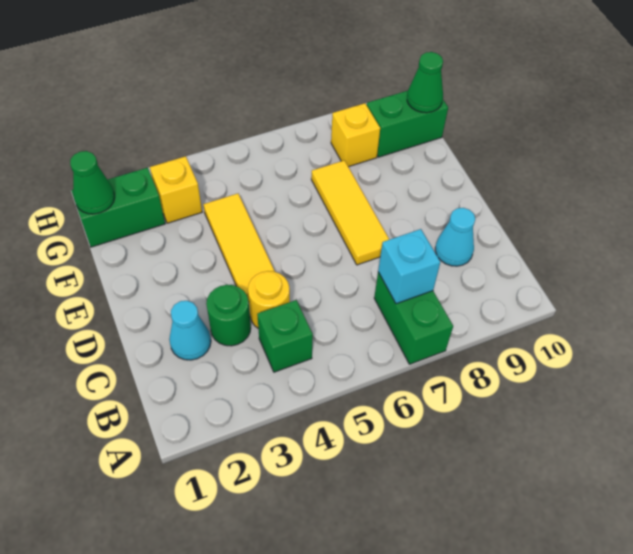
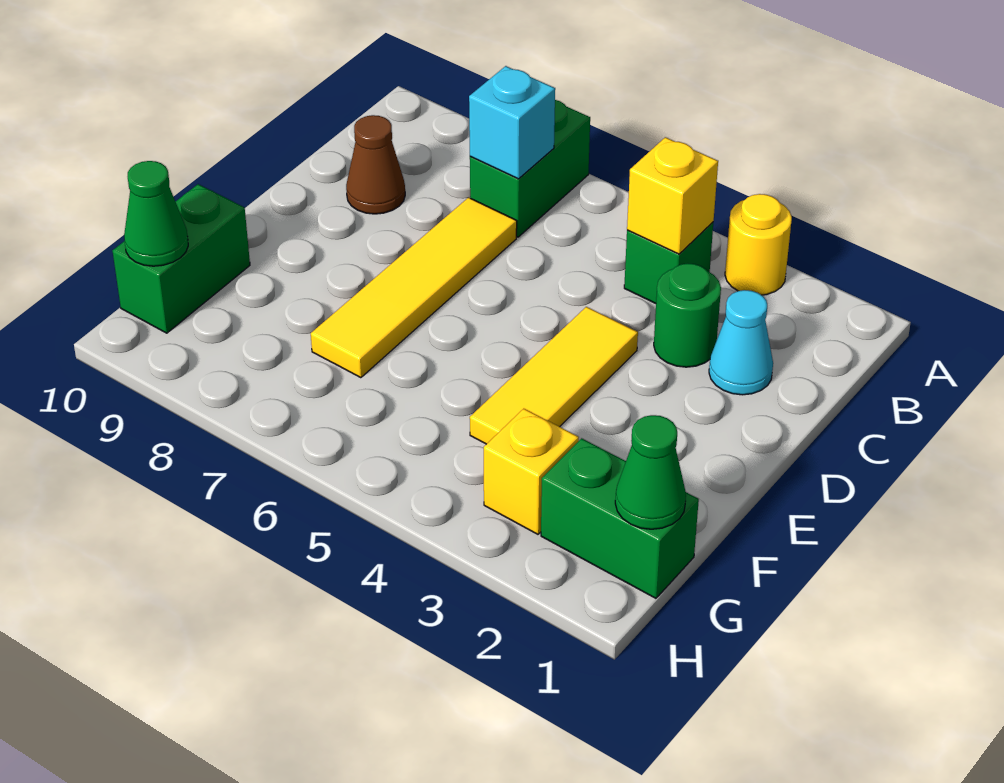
yellow round brick C4 level 1 -> yellow round brick A3 level 1
cyan cone C9 level 1 -> brown cone C9 level 1
yellow tile D7:F7 level 1 -> yellow tile C7:F7 level 1
yellow brick G8 level 1 -> yellow brick B4 level 2
green brick G9:G10 level 1 -> green brick F10:G10 level 1

